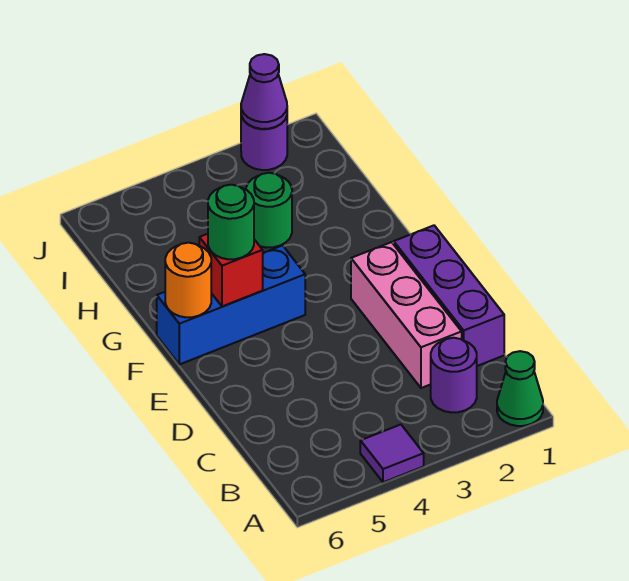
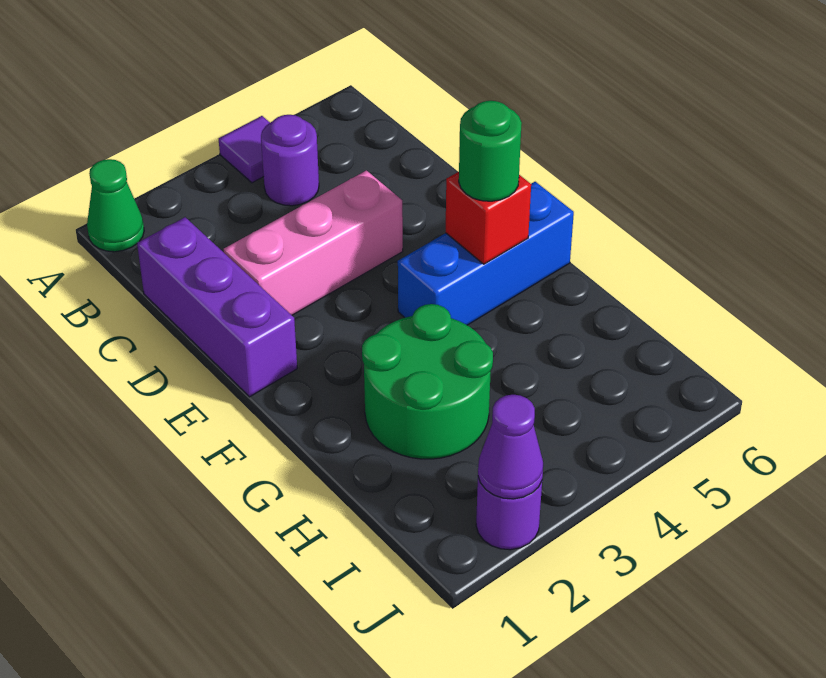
purple round brick B2 level 1 -> purple round brick B4 level 1
pink brick C2:E2 level 1 -> pink brick D2:D4 level 1
orange round brick F6 level 2 -> none
green round brick H3 level 1 -> green round brick G2:H3 level 1

